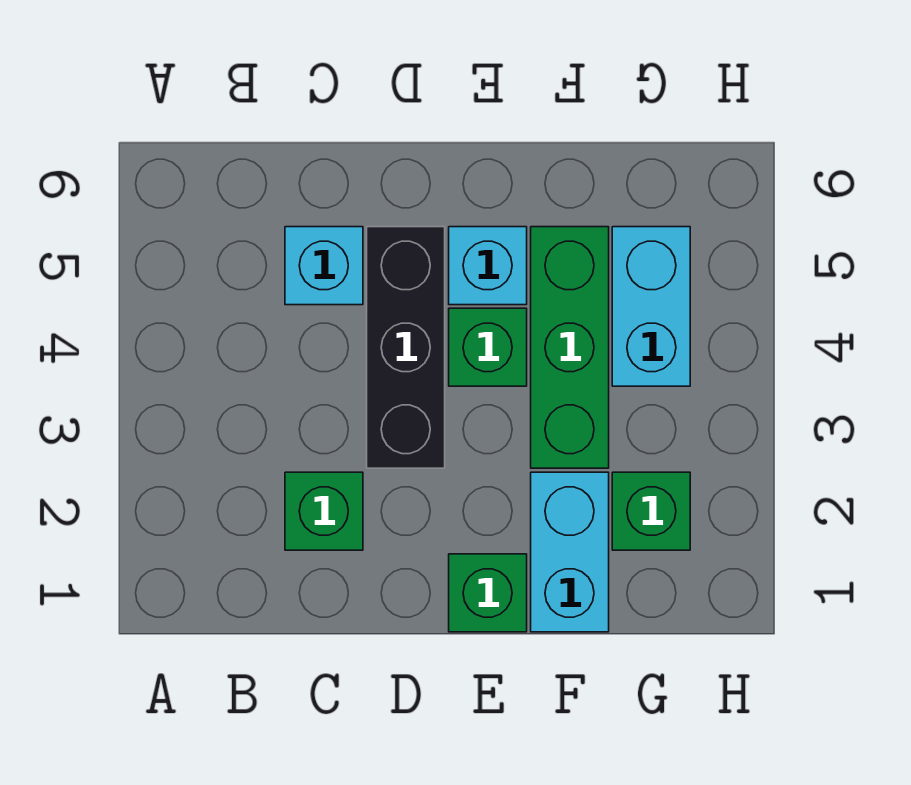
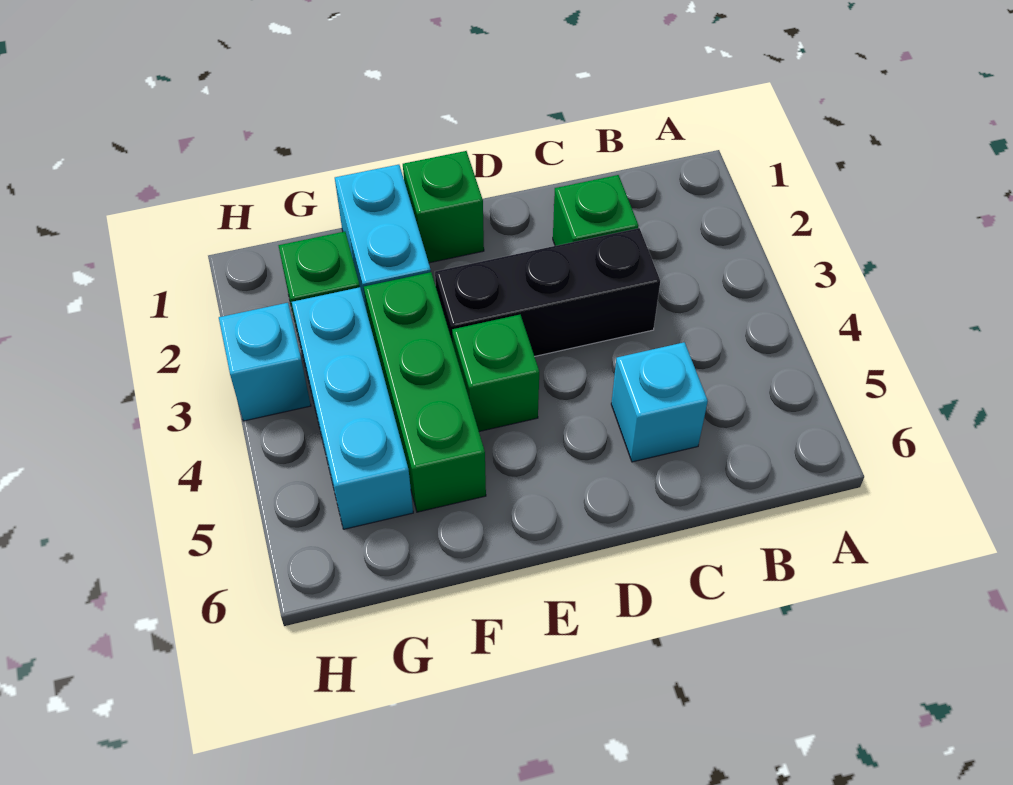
black brick D3:D5 level 1 -> black brick C3:E3 level 1
cyan brick E5 level 1 -> cyan brick H3 level 1
cyan brick G4:G5 level 1 -> cyan brick G3:G5 level 1

